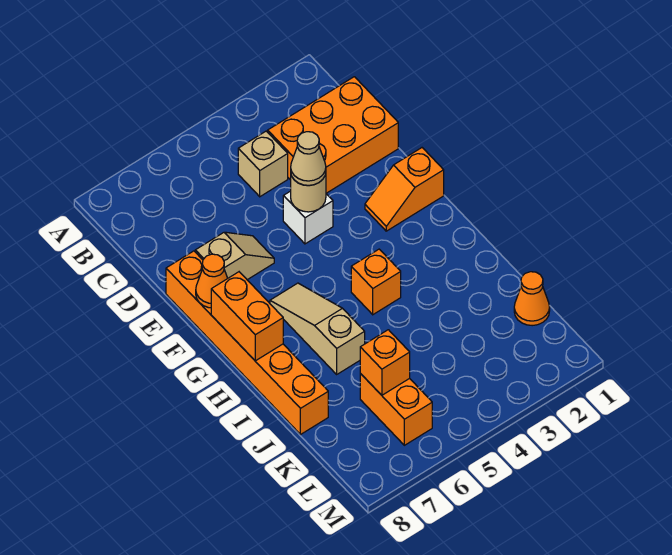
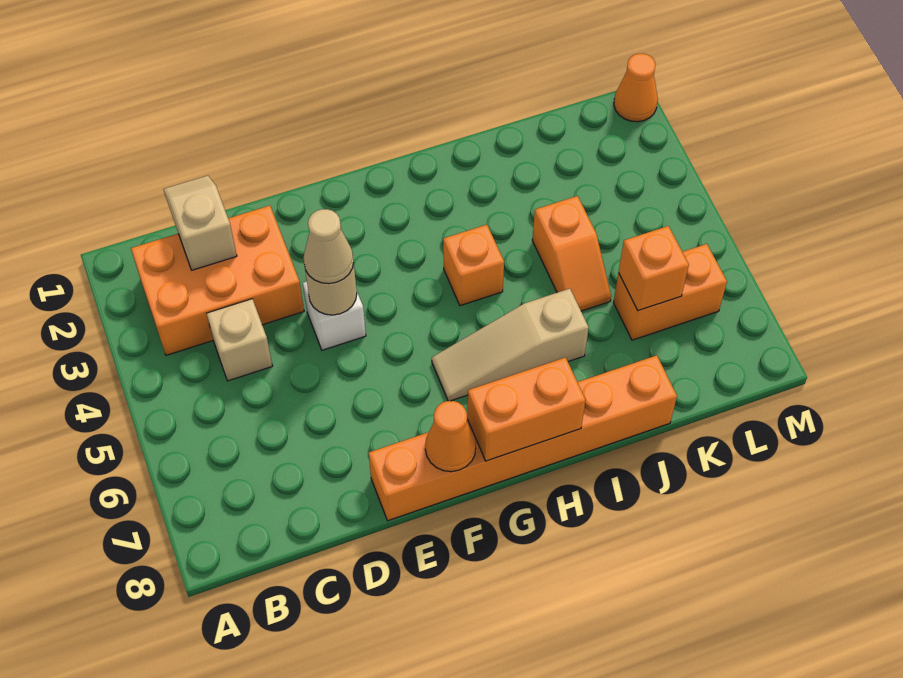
orange brick C1:D3 level 1 -> orange brick B2:D3 level 1
tan slope E6:E7 level 1 top 7 -> tan slope C1:C2 level 2 top 2
orange slope F1:F2 level 1 top 1 -> orange slope J4:J5 level 1 top 4
orange cone K1 level 1 -> orange cone M1 level 1

